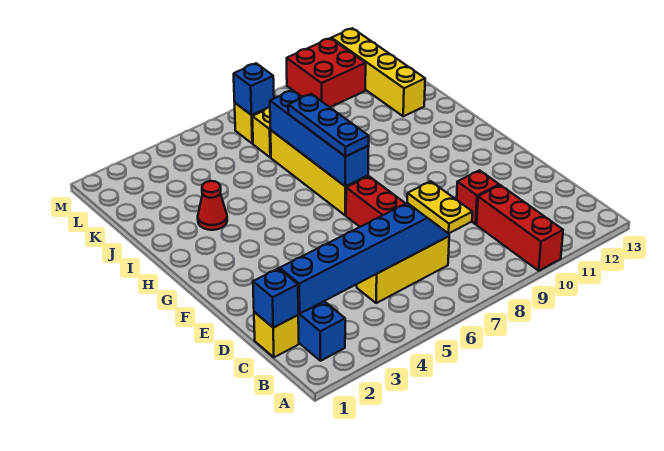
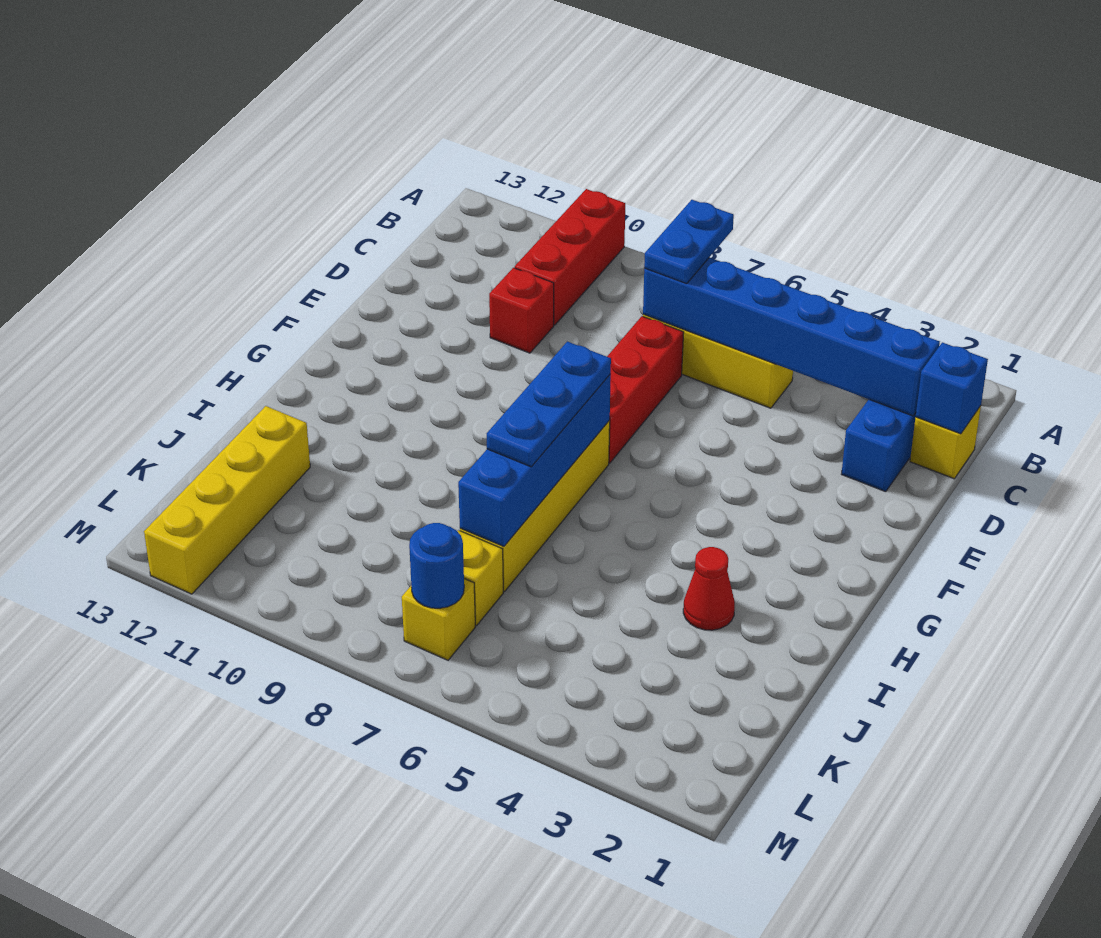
yellow plate B7:C7 level 3 -> blue plate B7:C7 level 3
blue brick L7 level 2 -> blue round brick L7 level 2
red brick L10:M11 level 1 -> none

